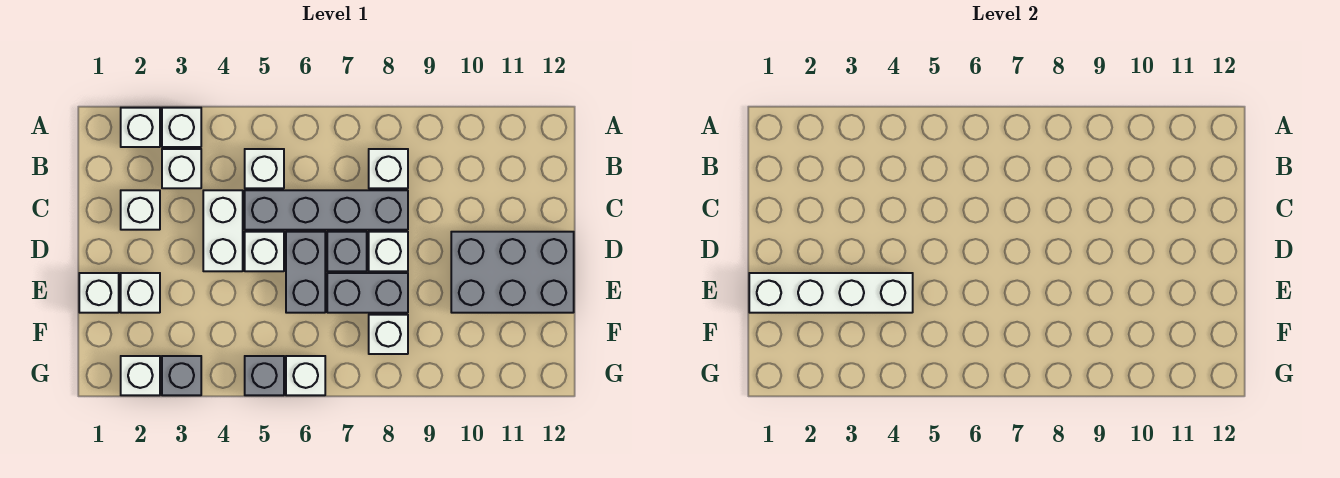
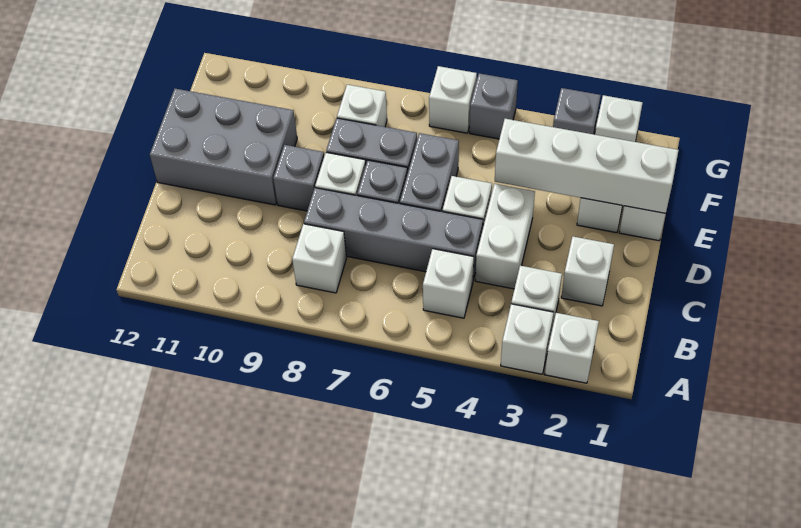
none -> grey brick D9 level 1

